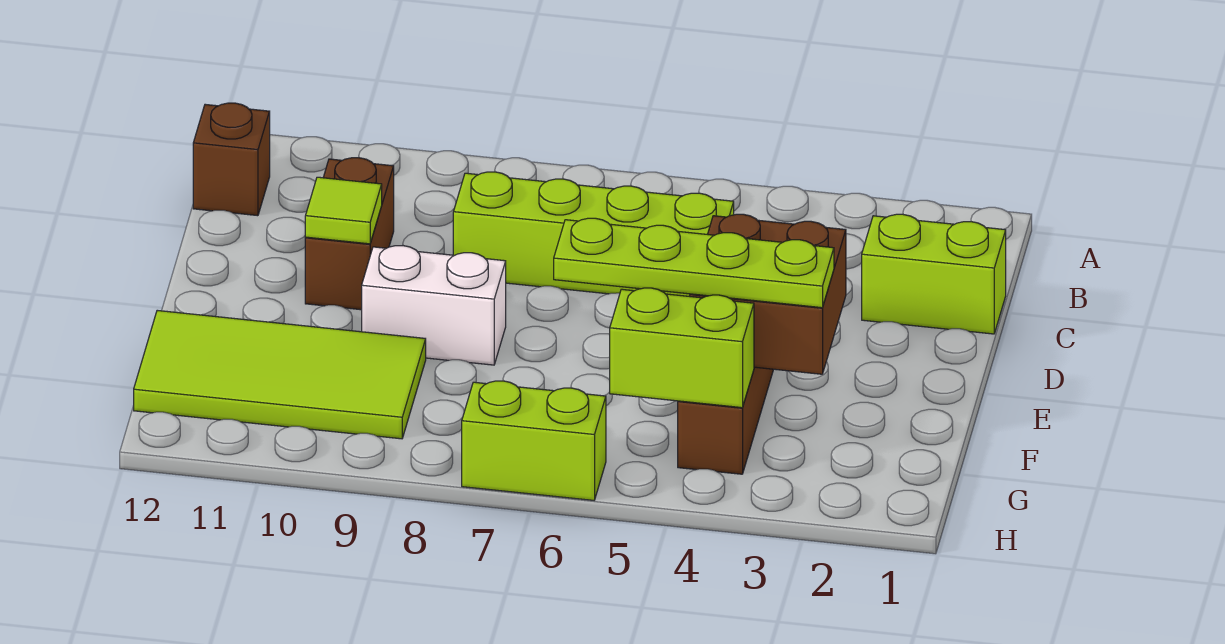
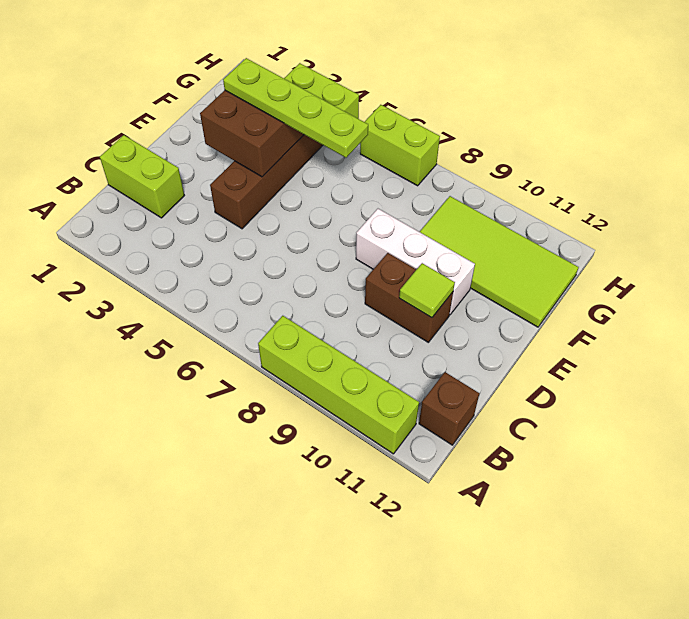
lime brick C5:C8 level 1 -> lime brick A8:A11 level 1
brown brick C10:D10 level 1 -> brown brick D9:D10 level 1
white brick E8:E9 level 1 -> white brick E8:E10 level 1

